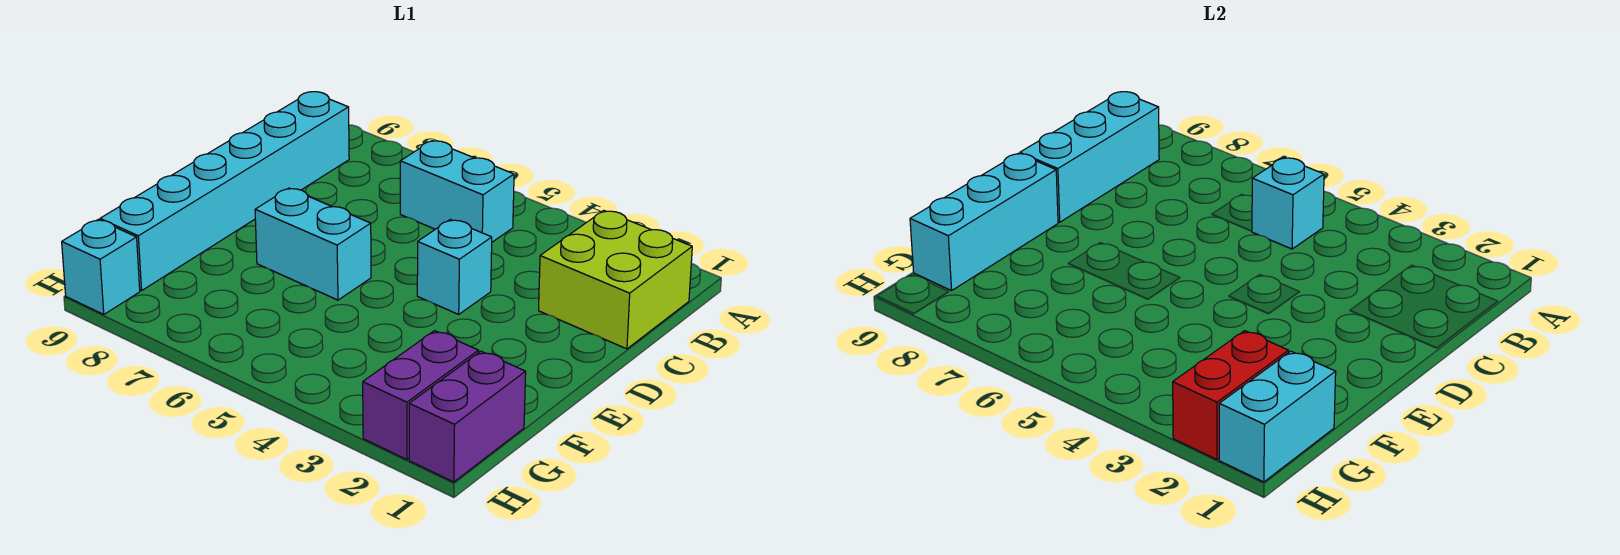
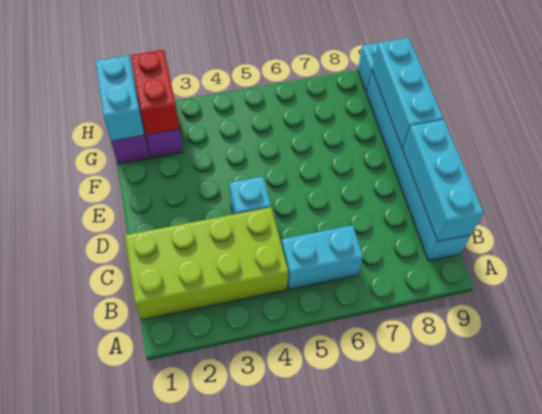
lime brick B1:C2 level 1 -> lime brick B1:C4 level 1
cyan brick B5 level 2 -> none
cyan brick E6:E7 level 1 -> none

